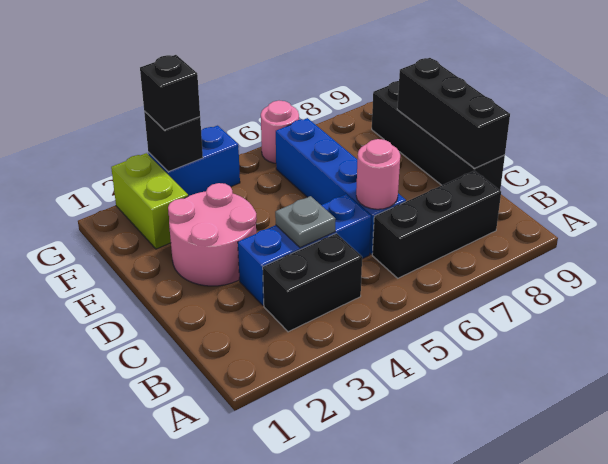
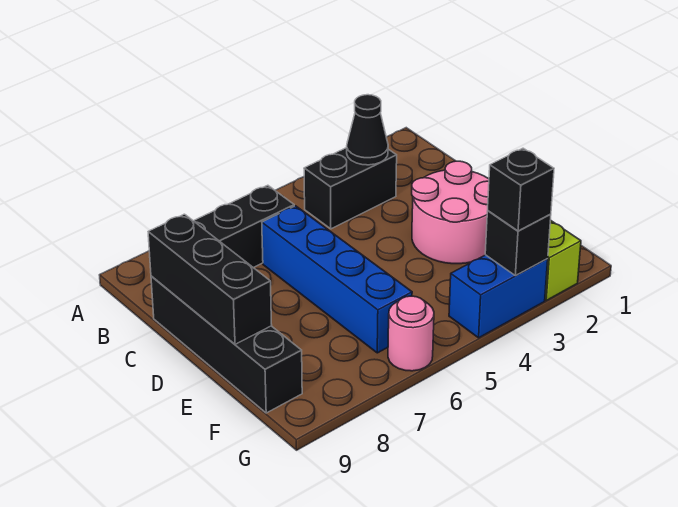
none -> black cone B3 level 2
blue brick C3:C5 level 1 -> none
grey plate C4 level 2 -> none
pink round brick C6 level 2 -> none

